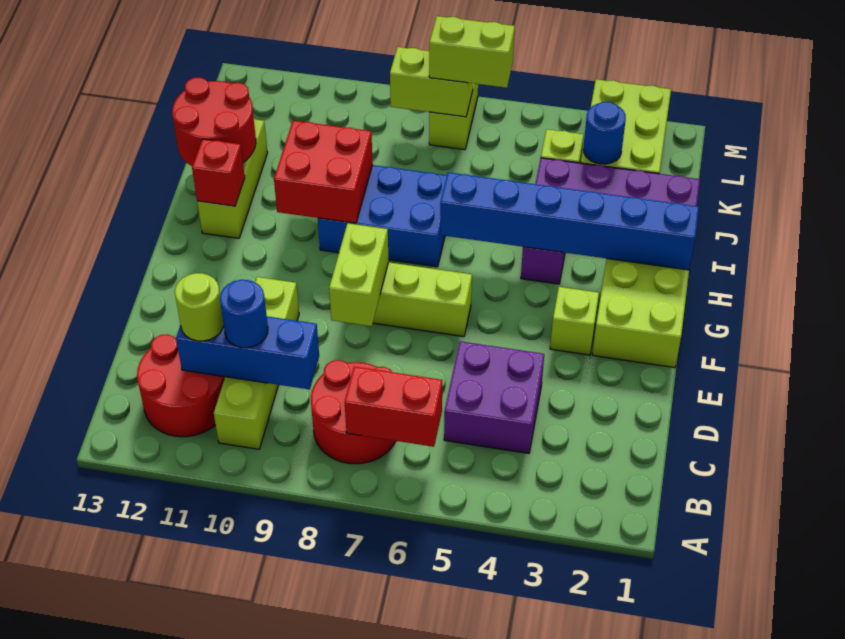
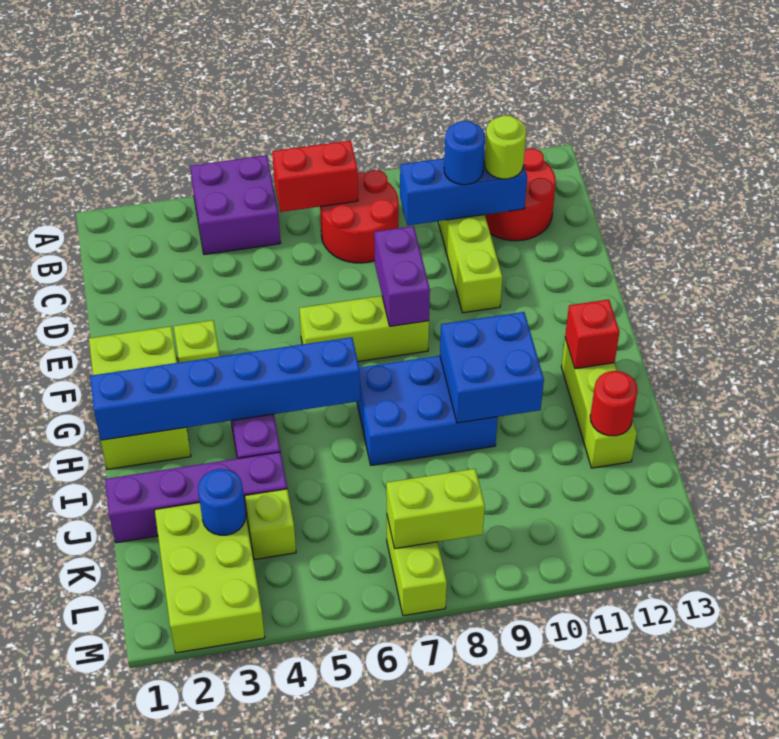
purple brick C4:D5 level 1 -> purple brick A4:B5 level 1
lime brick E8:F8 level 2 -> purple brick E8:F8 level 2
red brick H9:I10 level 2 -> blue brick H9:I10 level 2
red round brick I12:J13 level 2 -> red round brick J12 level 2
lime brick L6:L7 level 3 -> none

